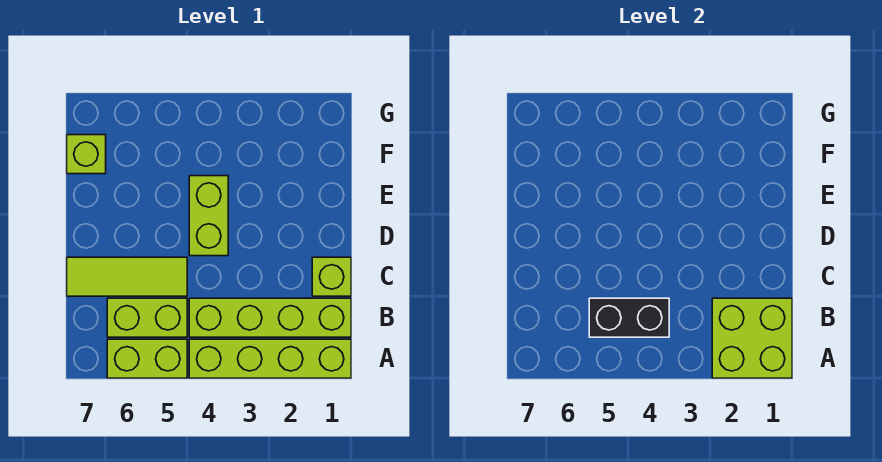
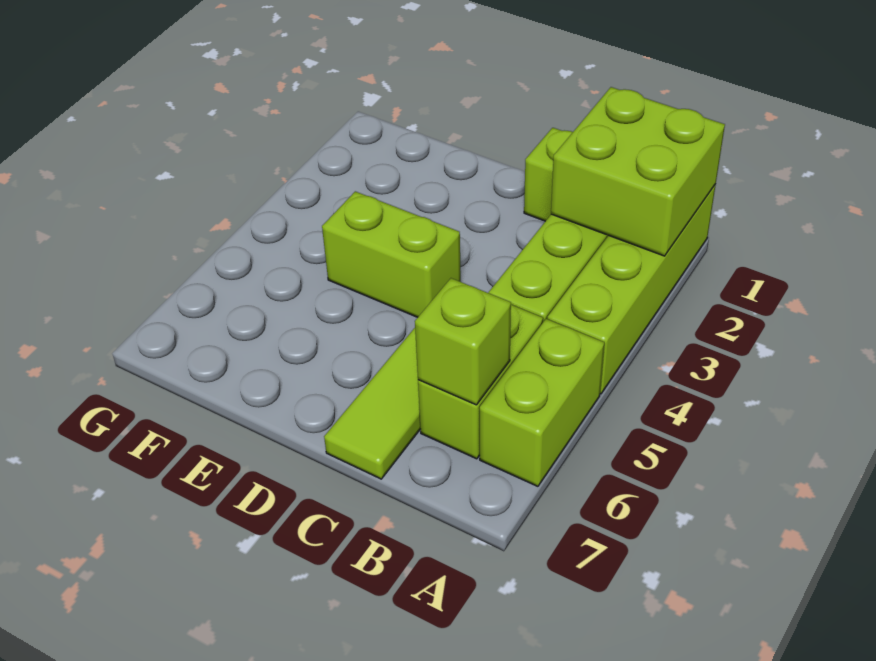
black brick B4:B5 level 2 -> none
lime brick F7 level 1 -> lime brick B6 level 2

